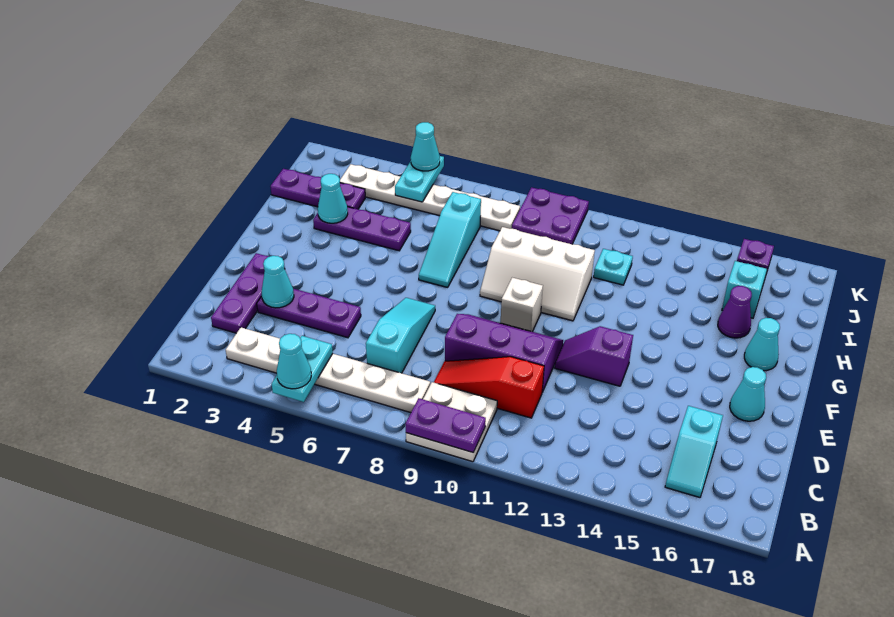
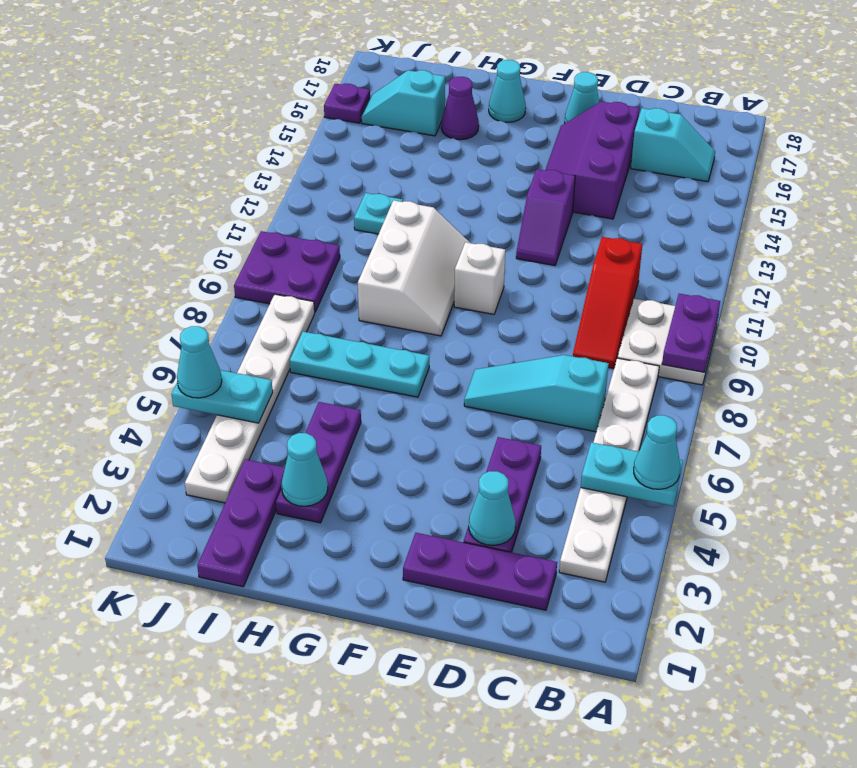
purple slope D9:E11 level 1 top D -> purple slope D14:E16 level 1 top D
cyan slope G7:I7 level 1 top I -> cyan plate G7:I7 level 1

